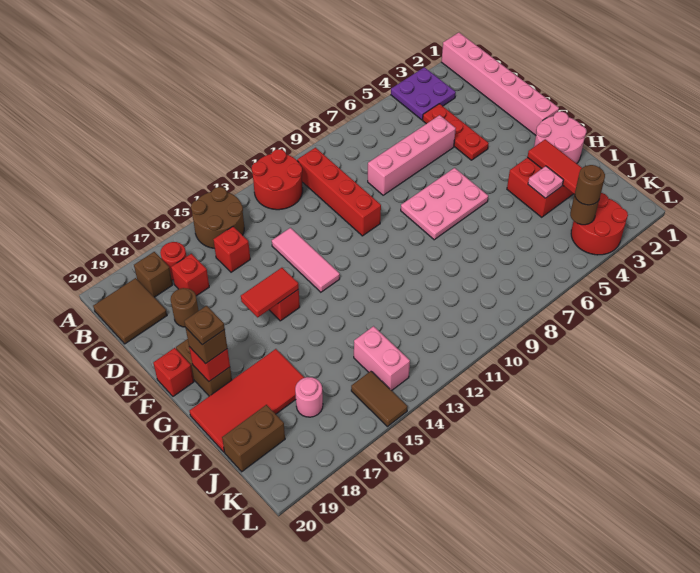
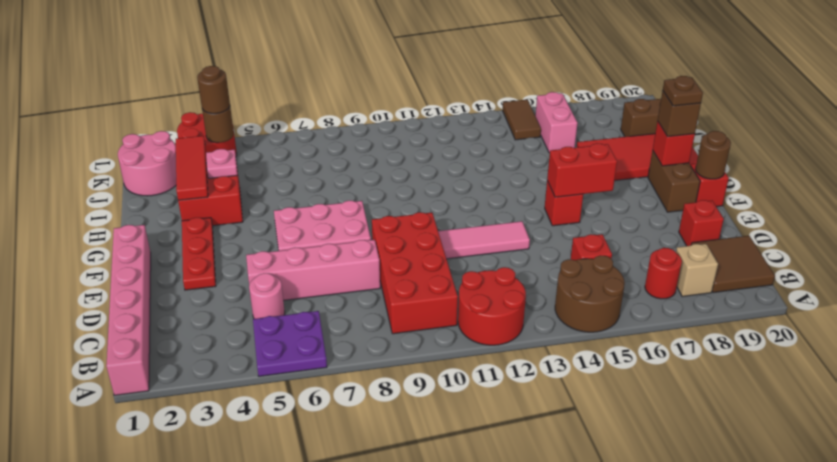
purple plate A3:B4 level 1 -> purple plate A5:B6 level 1
red brick B10:E10 level 1 -> red brick B9:E10 level 1
brown brick B18 level 1 -> tan brick B18 level 1
red plate C4:E4 level 1 -> red plate E3:G3 level 1
red brick C17 level 1 -> red brick D19 level 1
pink tile D13:F13 level 1 -> pink tile E11:E13 level 1
brown round brick D18 level 1 -> brown round brick F20 level 2
red tile F15:F16 level 2 -> red brick F15:F16 level 2
pink round brick G1:H2 level 1 -> pink round brick J1:K2 level 1
pink brick J14:K14 level 1 -> pink brick J16:K16 level 1
pink round brick J17 level 1 -> pink round brick C5 level 1

